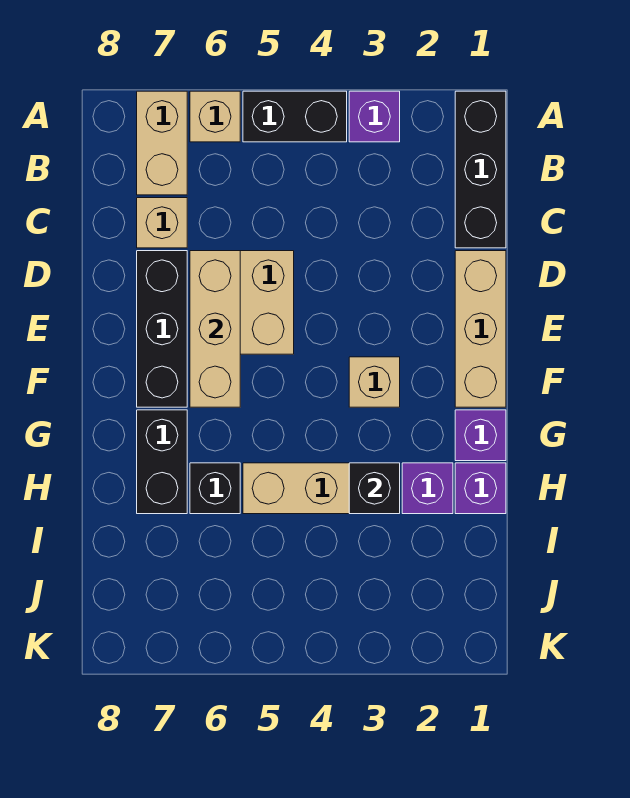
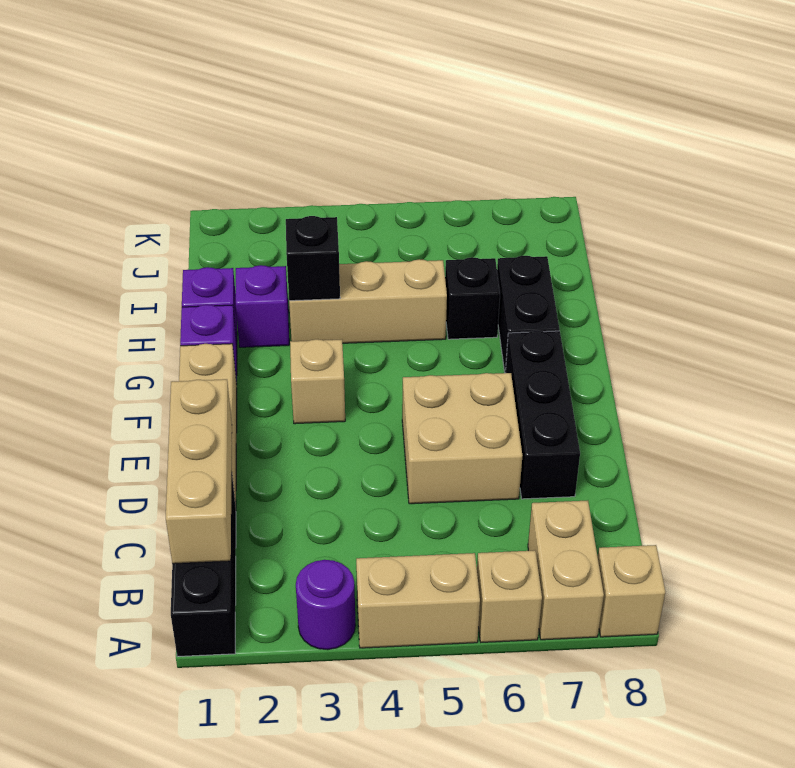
purple brick A3 level 1 -> purple round brick A3 level 1
black brick A4:A5 level 1 -> tan brick A4:A5 level 1
tan brick C7 level 1 -> tan brick A8 level 1
tan brick D6:F6 level 2 -> tan brick B1:D1 level 2

